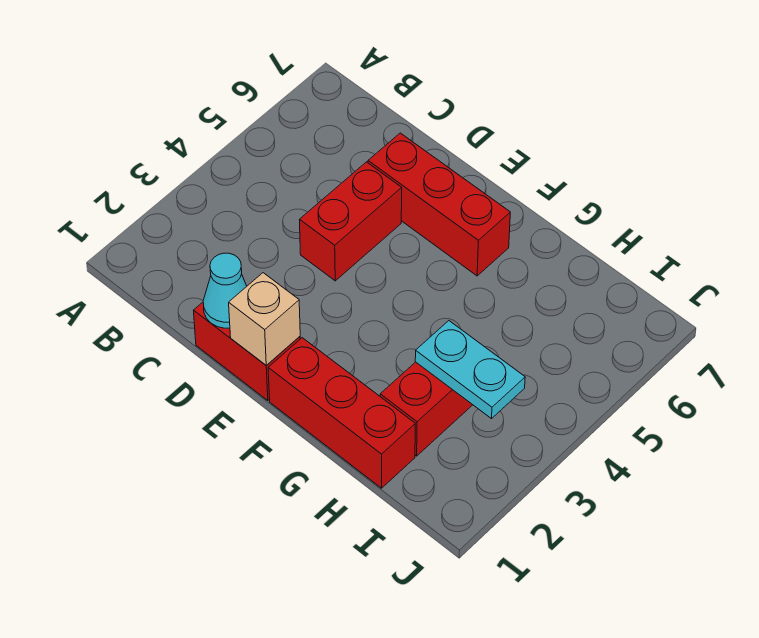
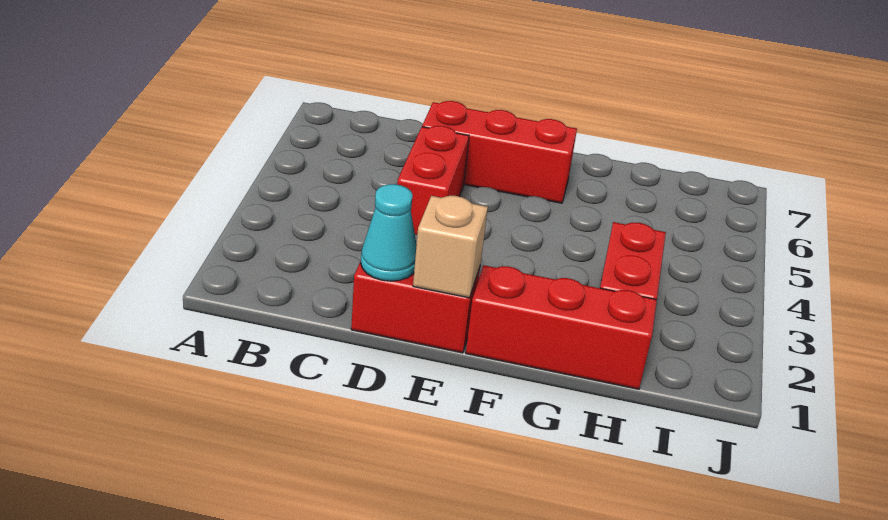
cyan plate H3:I3 level 2 -> none

